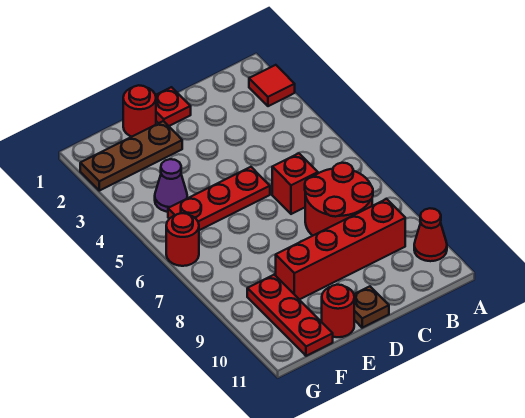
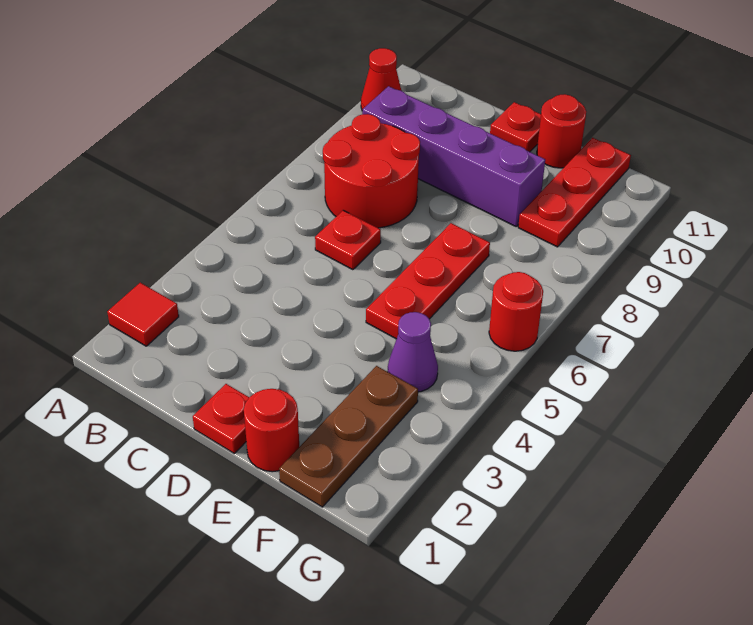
red brick B9:E9 level 1 -> purple brick B9:E9 level 1
red brick C6 level 1 -> red plate C6 level 1
red plate D5:F5 level 1 -> red plate E5:E7 level 1
brown plate D11 level 1 -> red plate D11 level 1
brown plate E2:G2 level 1 -> brown plate F1:F3 level 1

